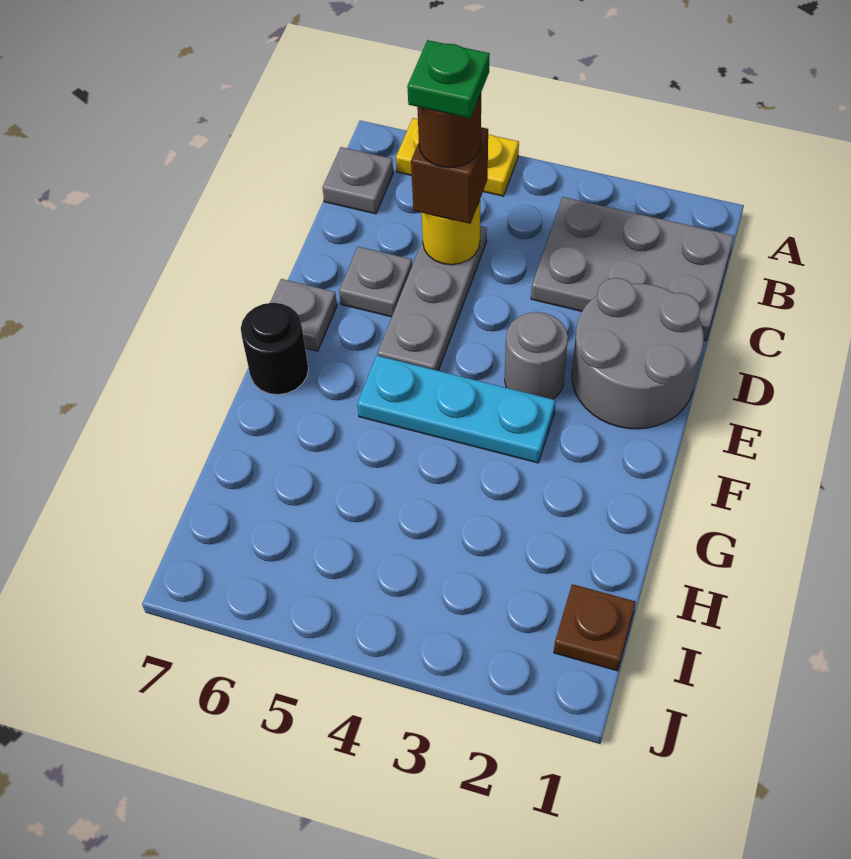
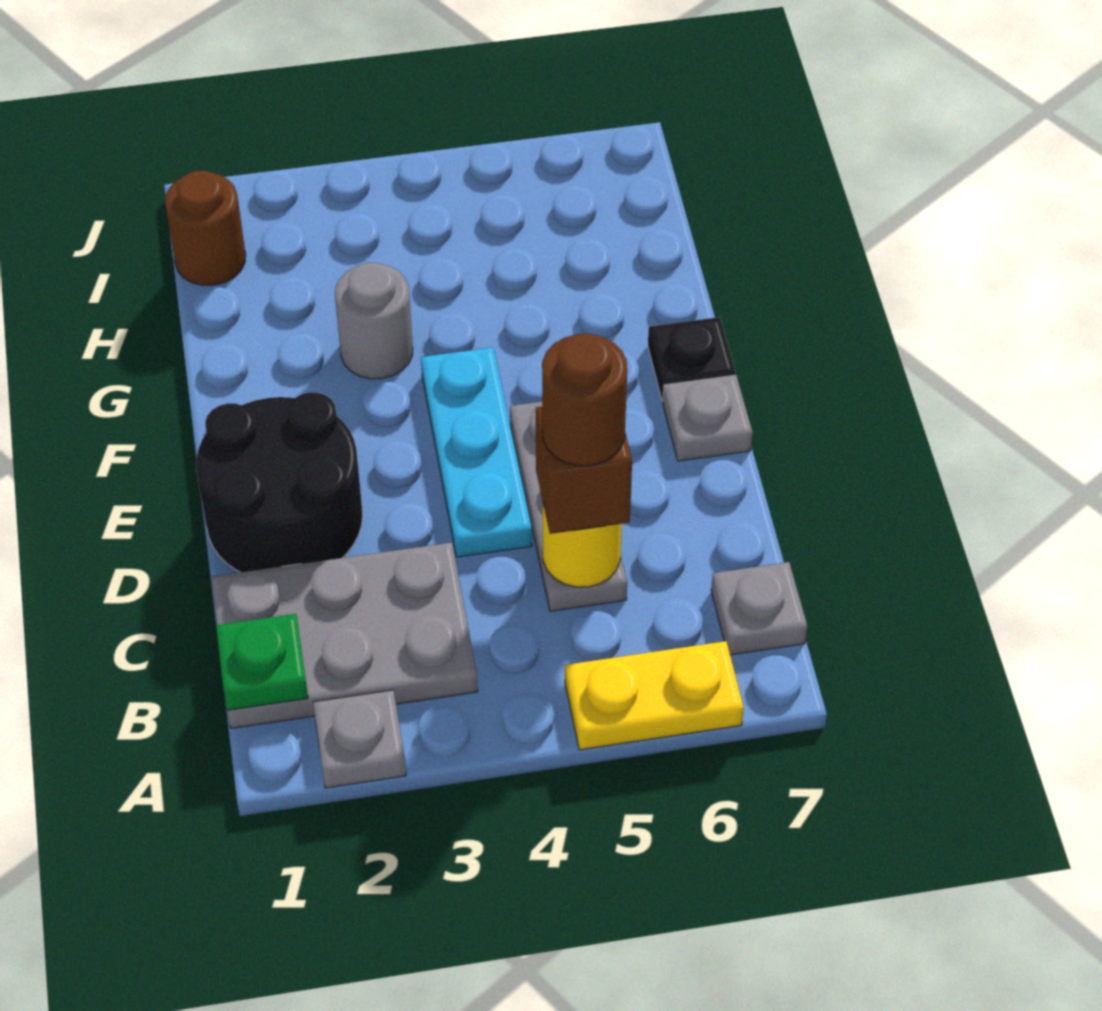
green plate C5 level 5 -> green plate B1 level 2
grey round brick D1:E2 level 1 -> black round brick D1:E2 level 1
grey plate D6 level 1 -> grey plate A2 level 1
grey round brick E3 level 1 -> grey round brick G3 level 1
cyan plate F3:F5 level 1 -> cyan plate D4:F4 level 1
black round brick F7 level 1 -> black plate F7 level 1
brown plate I1 level 1 -> brown round brick I1 level 1

